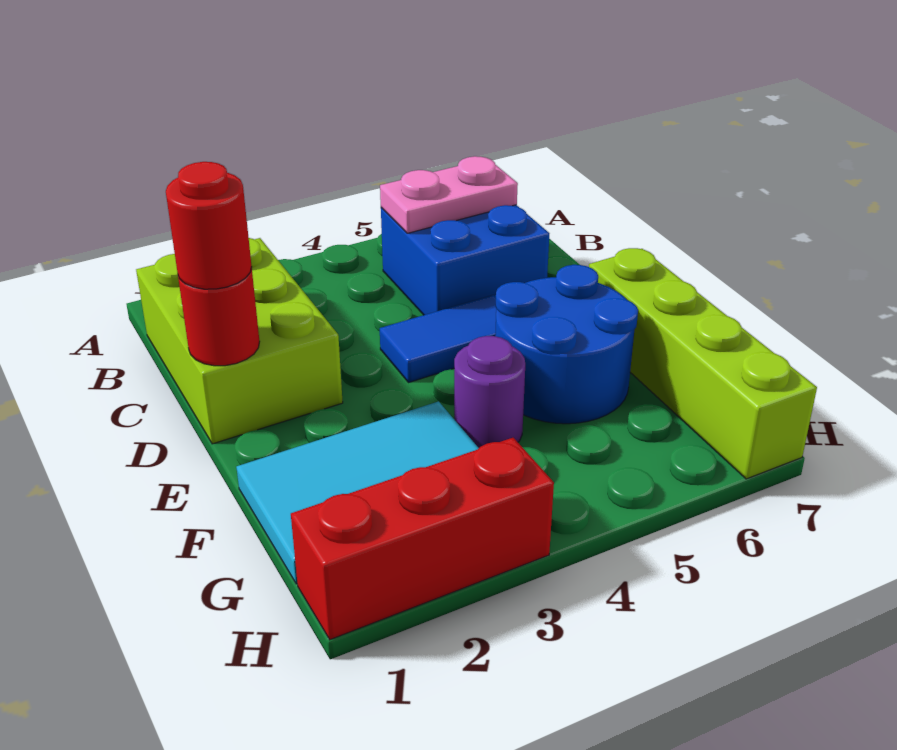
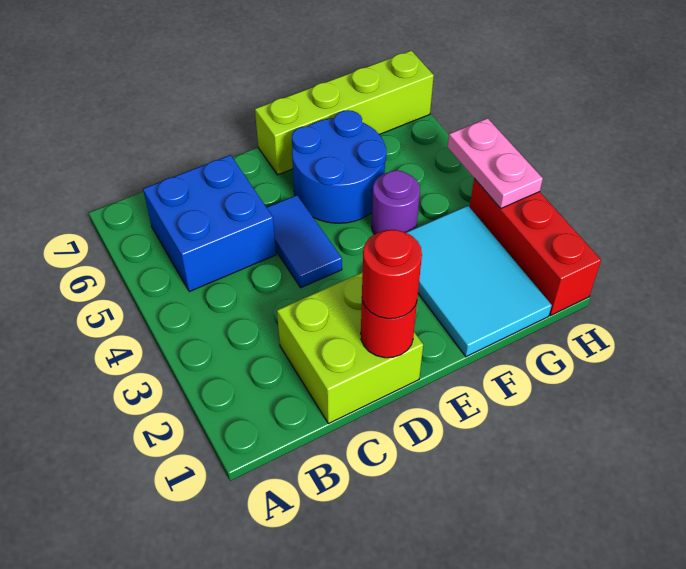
lime brick B1:D2 level 1 -> lime brick C1:D2 level 1
pink plate B5:B6 level 2 -> pink plate H3:H4 level 2

